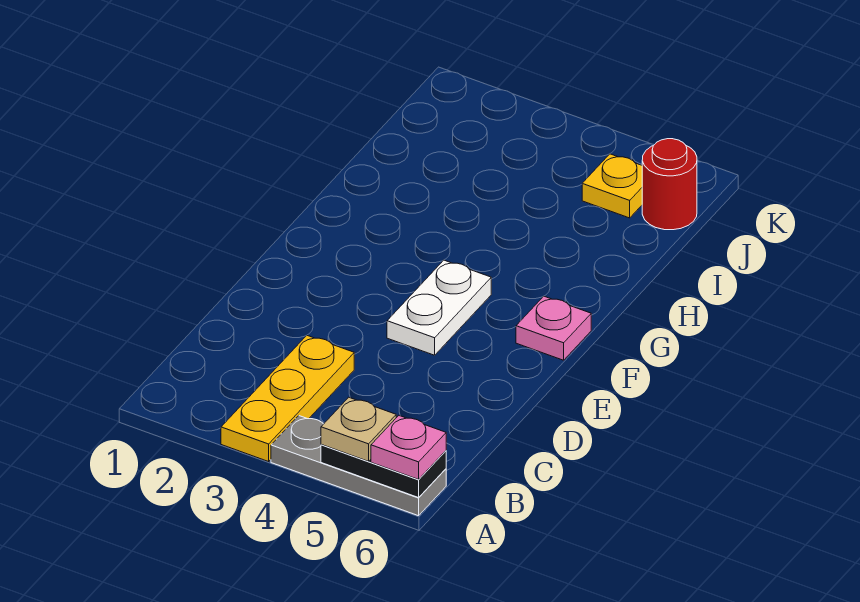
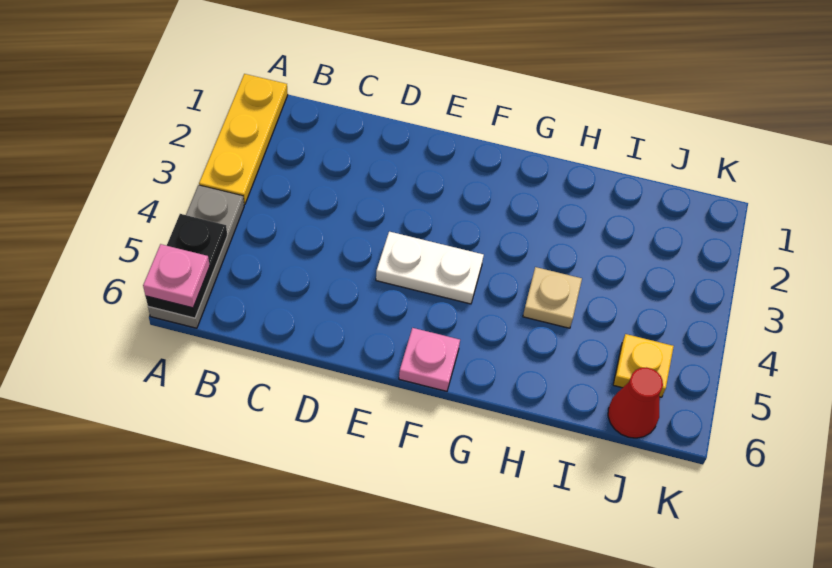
yellow plate A3:C3 level 1 -> yellow plate A1:A3 level 1
tan plate A5 level 3 -> tan plate H4 level 1
red round brick J6 level 1 -> red cone J6 level 1

